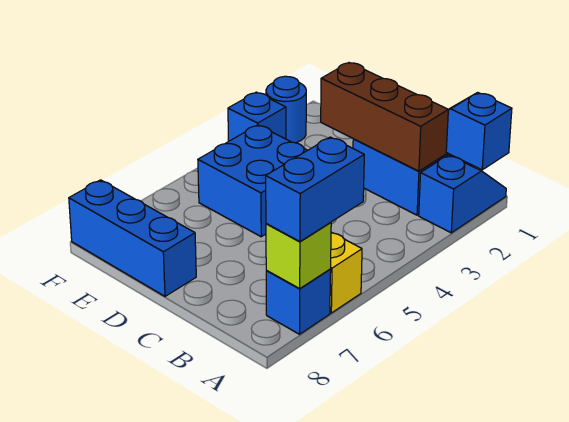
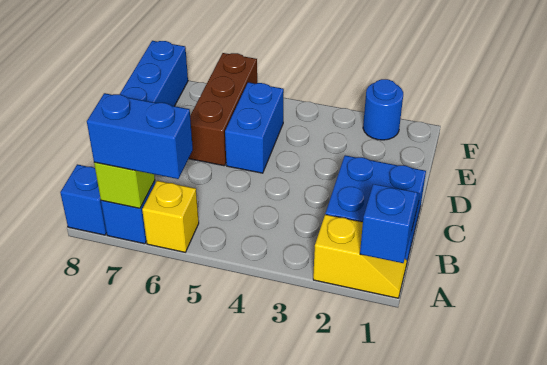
blue slope A1:A2 level 1 top 2 -> yellow slope A1:A2 level 1 top 2
brown brick B2:D2 level 2 -> brown brick D6:F6 level 1
blue brick D4:E5 level 1 -> blue brick D5:E5 level 1
blue brick F3 level 1 -> blue brick A8 level 1

